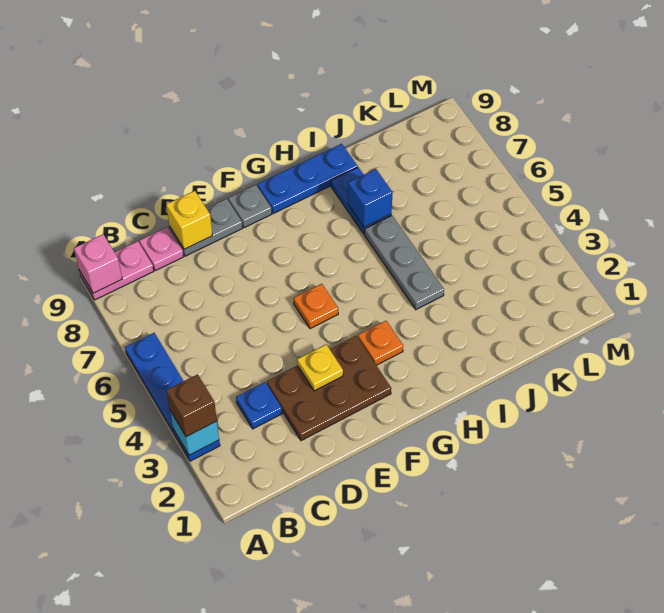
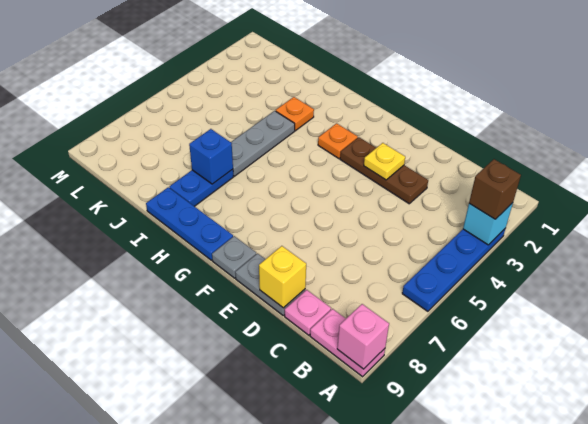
blue plate C3 level 1 -> none
brown plate D2:F3 level 1 -> brown plate D3:F3 level 1
orange plate F5 level 1 -> orange plate I3 level 1

